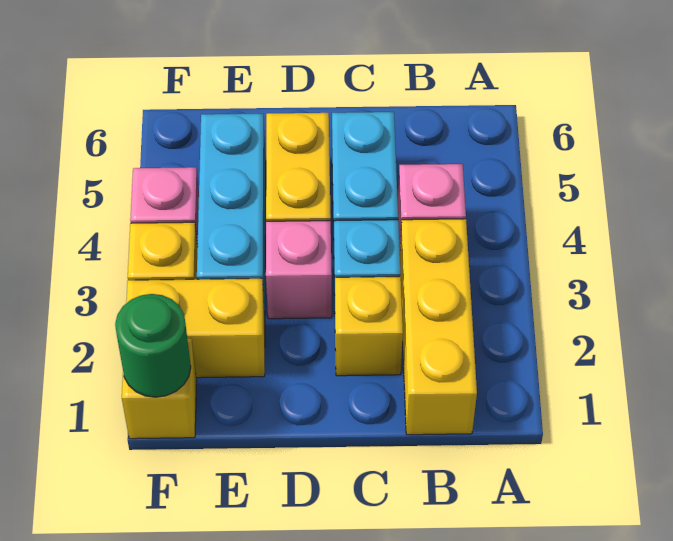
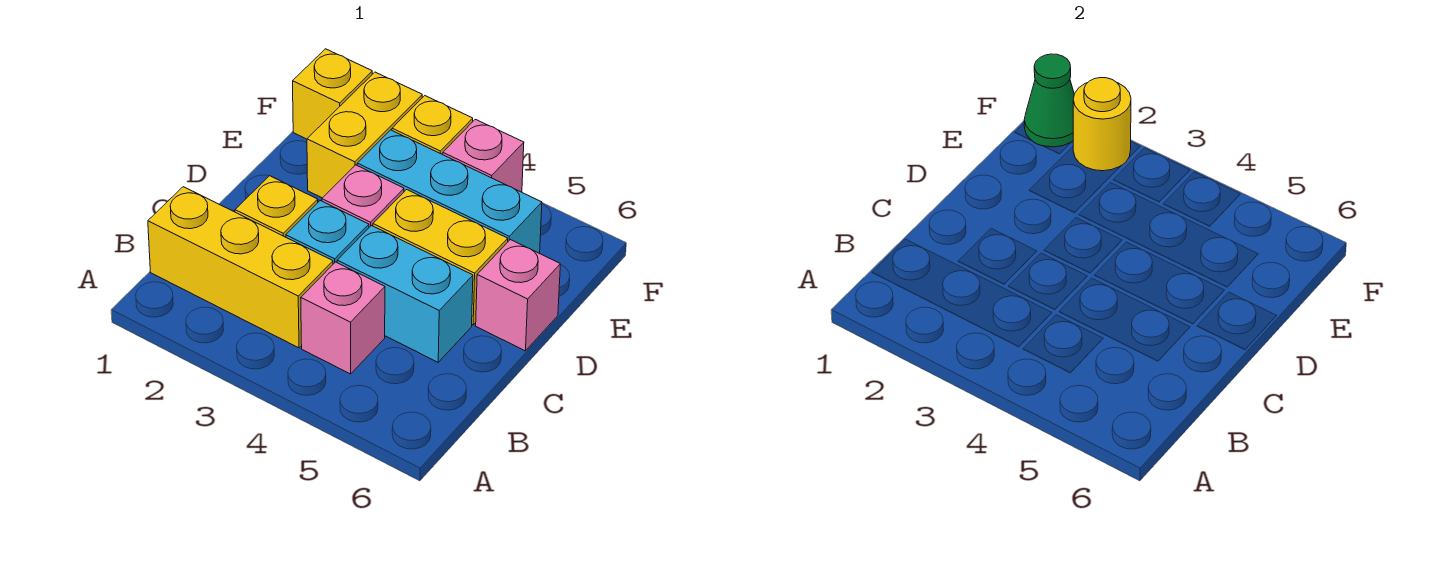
none -> pink brick D6 level 1
green round brick F1 level 2 -> green cone F1 level 2
none -> yellow round brick F2 level 2

